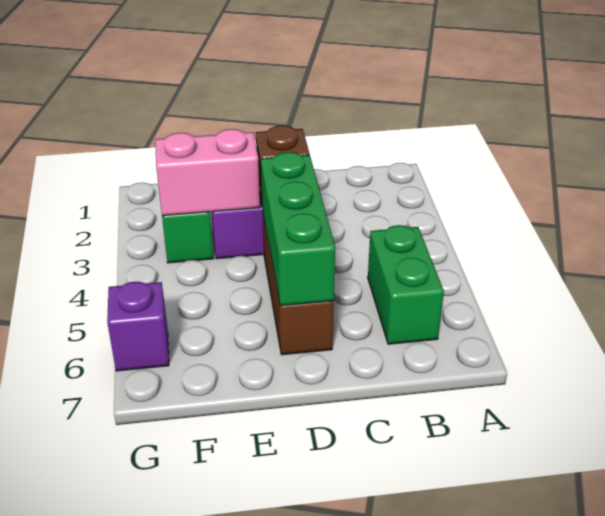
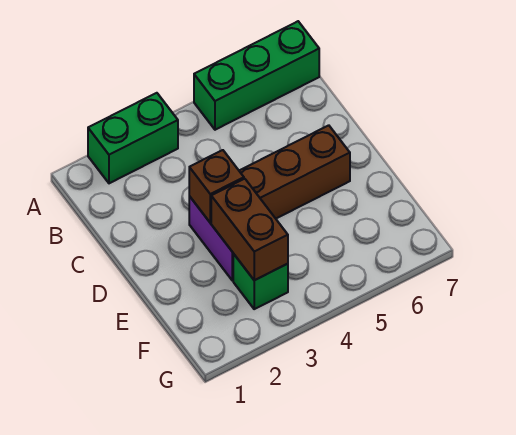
green brick B5:B6 level 1 -> green brick A2:A3 level 1
green brick D4:D6 level 2 -> green brick A5:A7 level 1
pink brick E3:F3 level 2 -> brown brick E3:F3 level 2
purple brick G6 level 1 -> none

